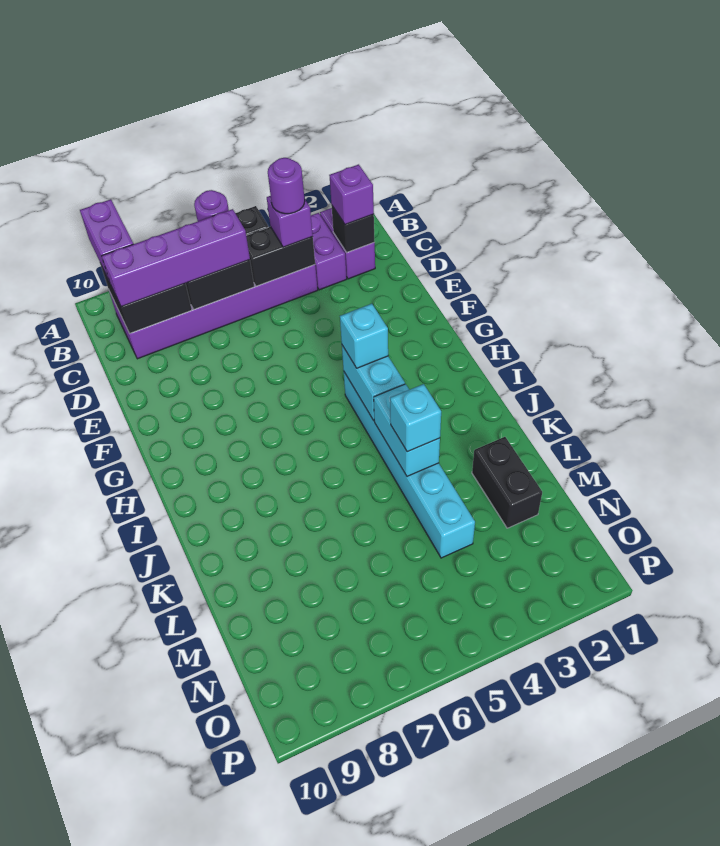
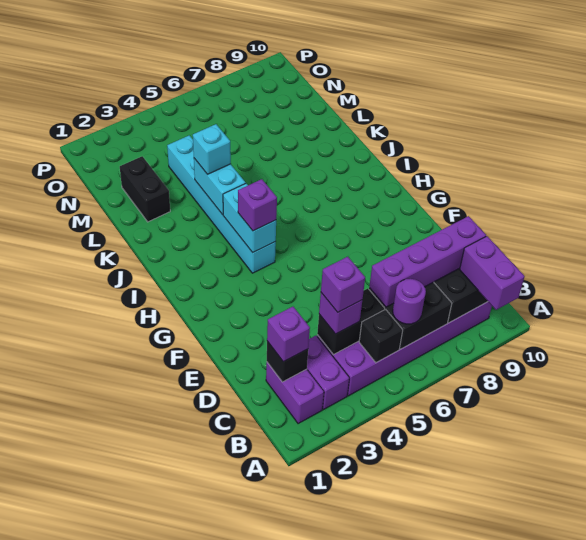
purple round brick C4 level 4 -> purple brick C4 level 4
cyan brick H4 level 3 -> purple brick H4 level 3

